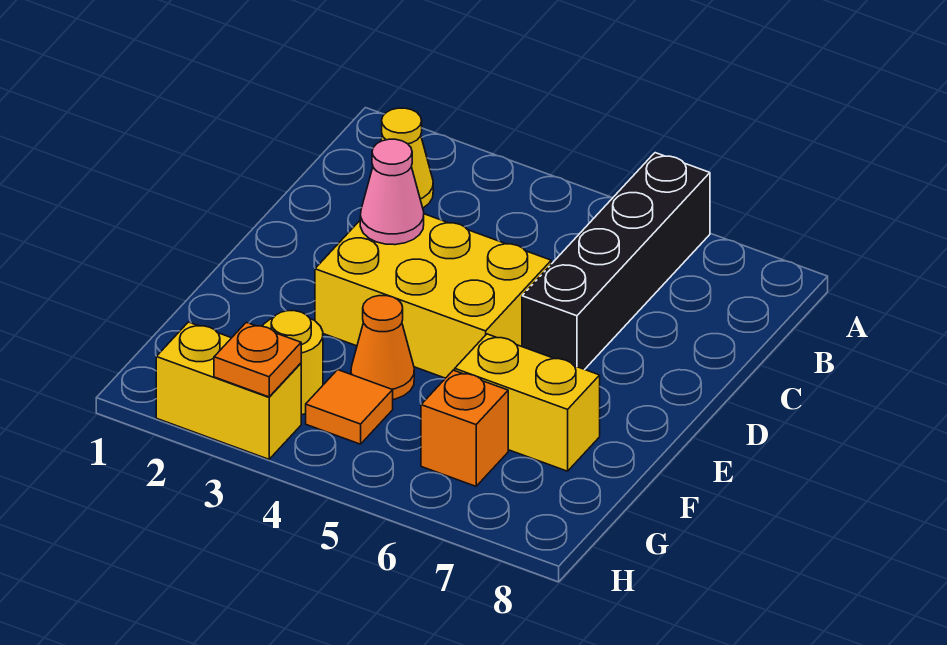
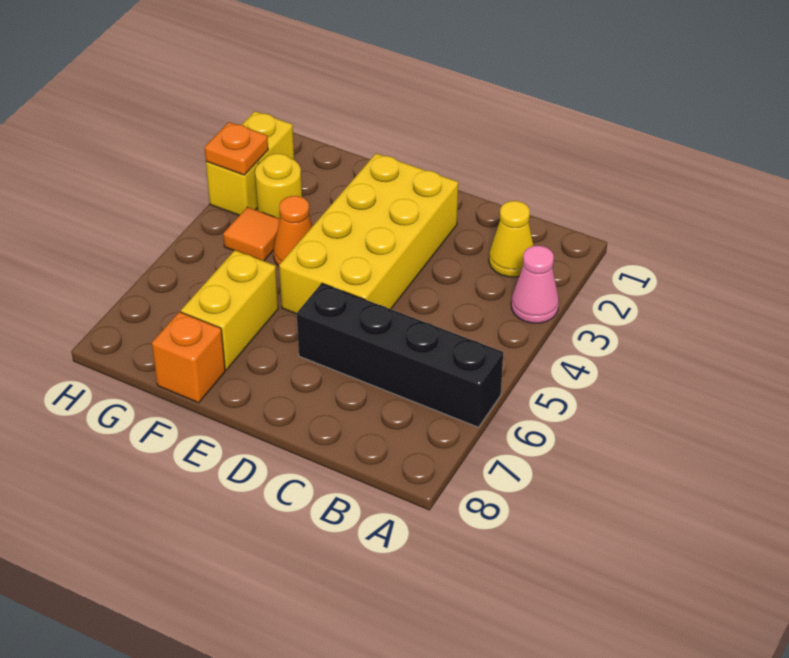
yellow brick D3:E5 level 1 -> yellow brick D2:E5 level 1
pink cone D3 level 2 -> pink cone A3 level 1
orange brick G6 level 1 -> orange brick F8 level 1

